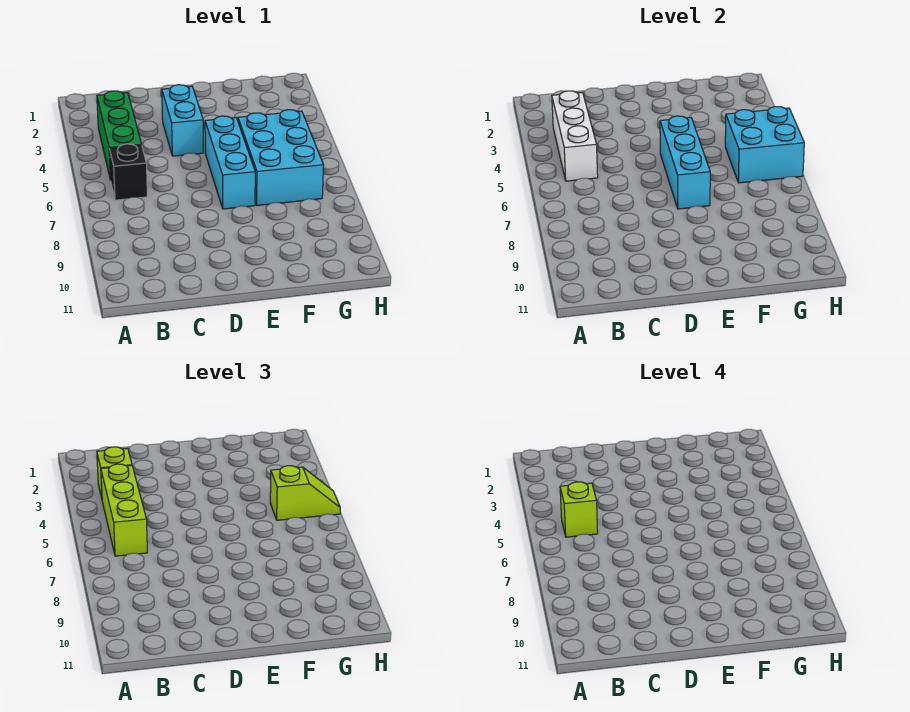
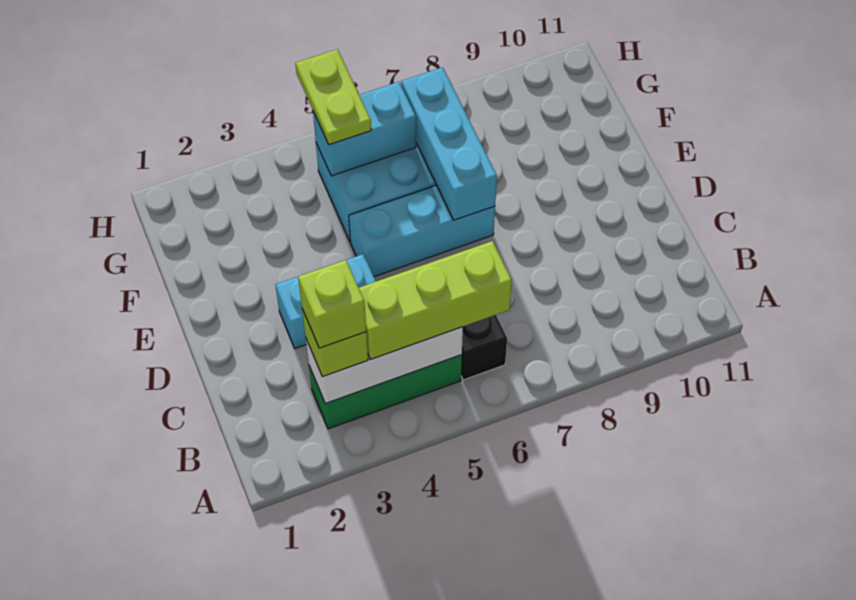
lime brick B5 level 4 -> lime brick B3 level 4
cyan brick E5:E7 level 2 -> cyan brick E7:G7 level 2
cyan brick G5:H6 level 2 -> cyan brick G5:G6 level 2
lime slope G5:H5 level 3 top G -> lime plate G5:H5 level 3

